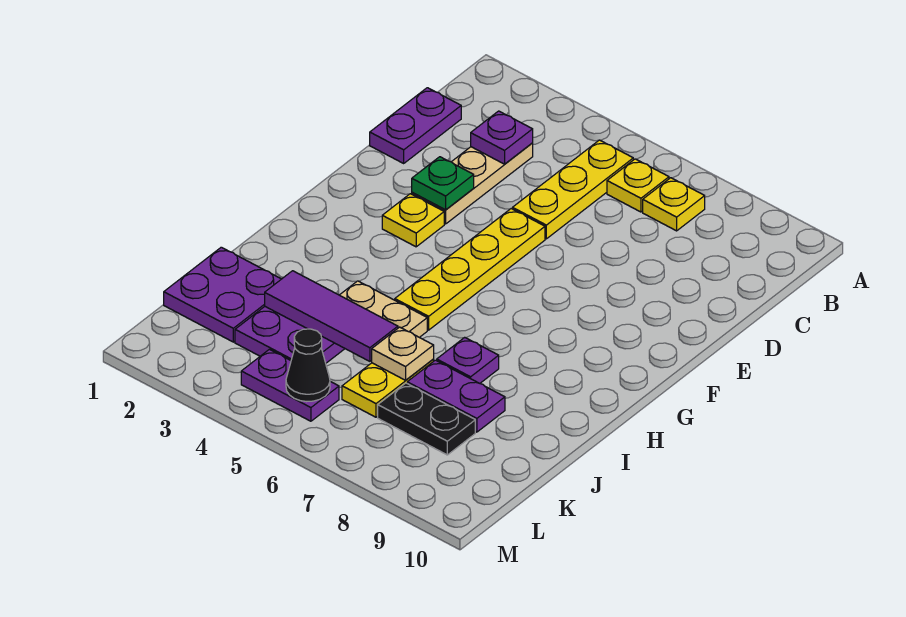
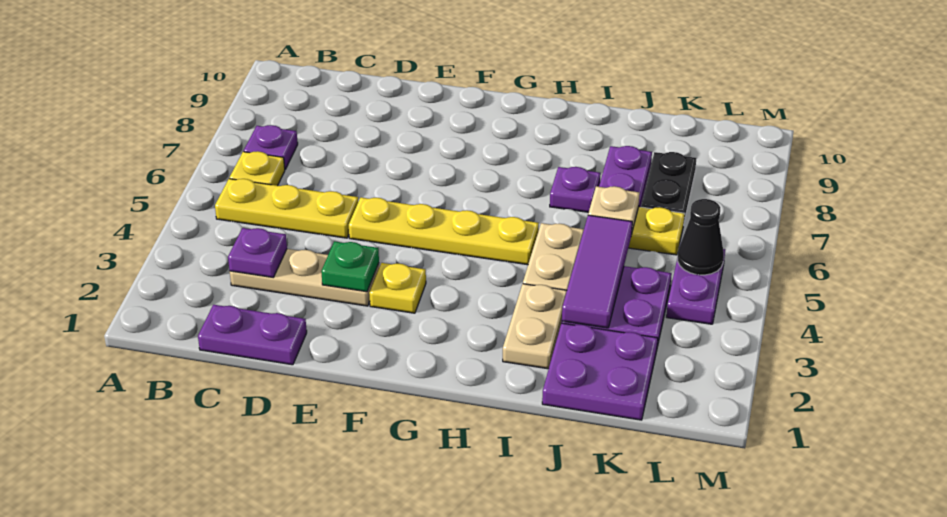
yellow plate B7 level 1 -> purple plate B7 level 1
none -> tan plate I2:I3 level 1

